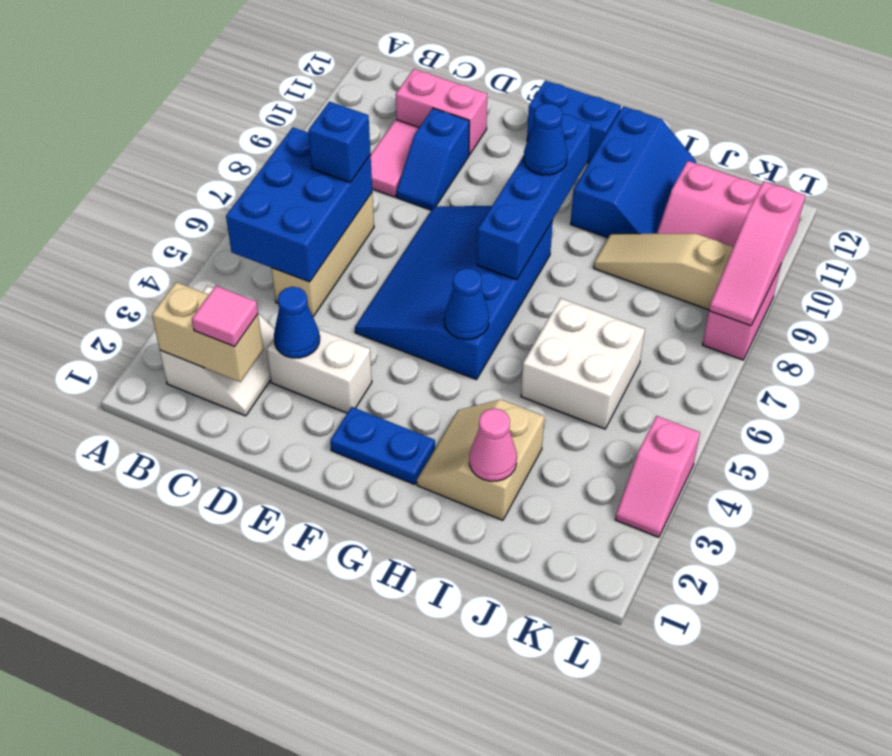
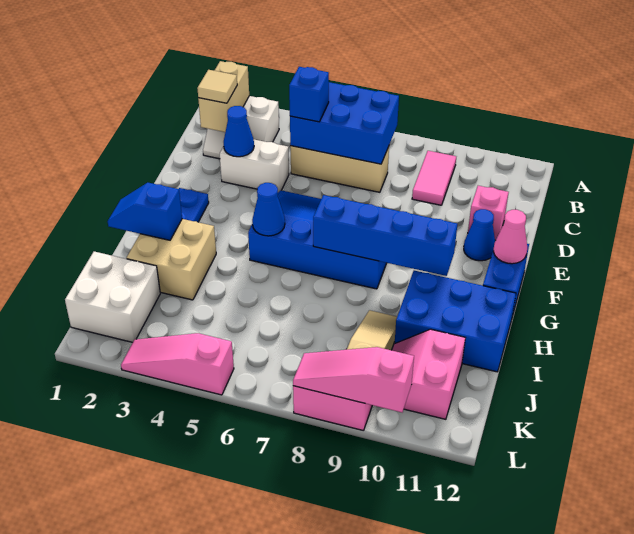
pink tile C2 level 3 -> tan tile C2 level 3
blue brick C7 level 3 -> blue brick C5 level 3
pink tile C9:C10 level 1 -> pink tile B9:C9 level 1
pink brick C11:D11 level 1 -> pink brick D11 level 1
white brick D3:E3 level 1 -> white brick D3:D4 level 1
blue slope D9:D10 level 1 top 10 -> blue slope H1:H2 level 2 top 2
blue cone G9 level 3 -> blue cone E11 level 1
tan slope H2:I3 level 1 top I -> tan brick H2:I3 level 1
blue slope H10:I12 level 1 top H -> blue brick H10:I12 level 1
pink cone I2 level 2 -> pink cone F12 level 2
white brick I5:J6 level 1 -> white brick J1:K2 level 1
pink slope L3:L4 level 1 top 4 -> pink slope L3:L5 level 1 top 5

